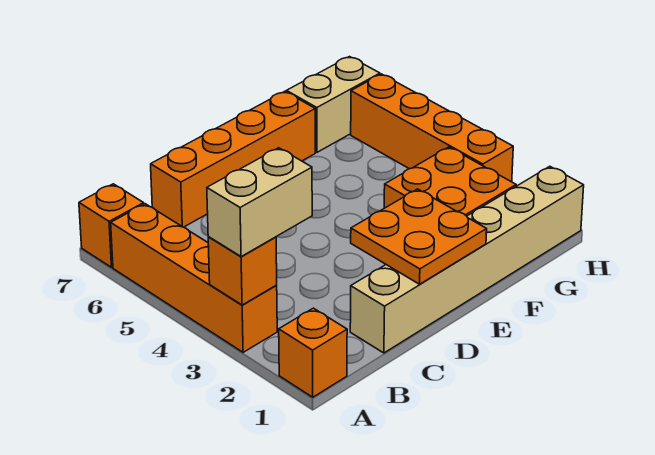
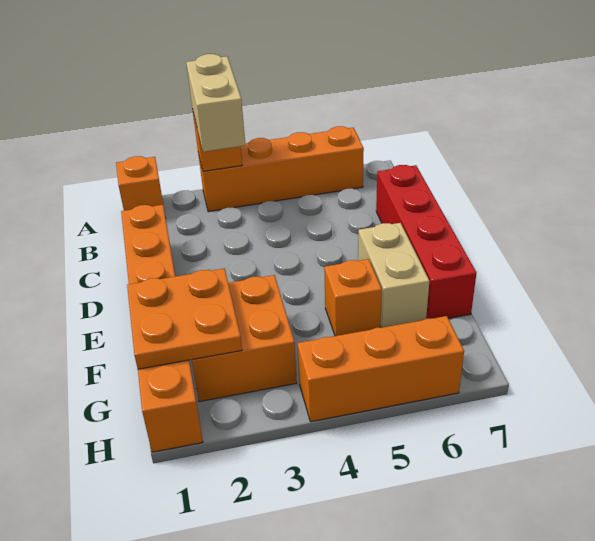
orange brick A7 level 1 -> orange brick F5 level 1
tan brick C1:H1 level 1 -> orange brick C1:H1 level 1
orange brick C7:F7 level 1 -> red brick C7:F7 level 1
orange plate D1:E2 level 2 -> orange plate F1:G2 level 2
tan brick G7:H7 level 1 -> tan brick E6:F6 level 1
orange brick H3:H6 level 1 -> orange brick H4:H6 level 1

